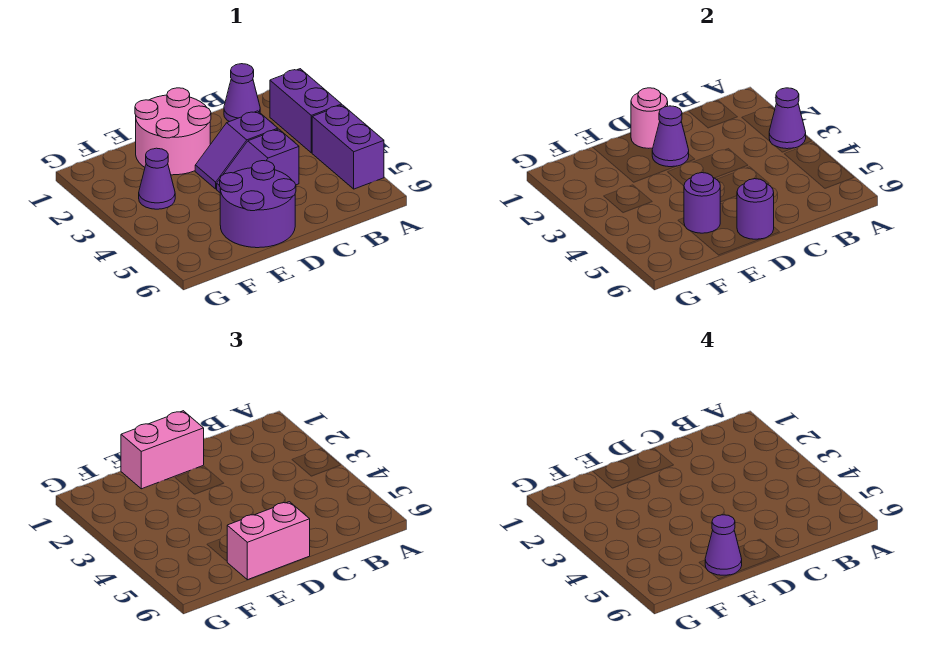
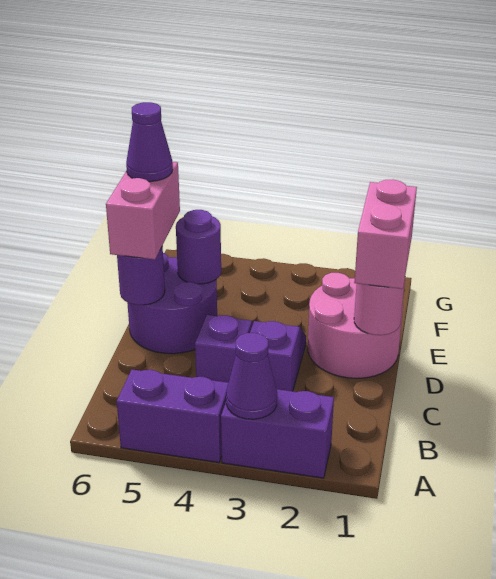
purple cone B1 level 1 -> none
purple cone D2 level 2 -> none
purple cone F3 level 1 -> none

